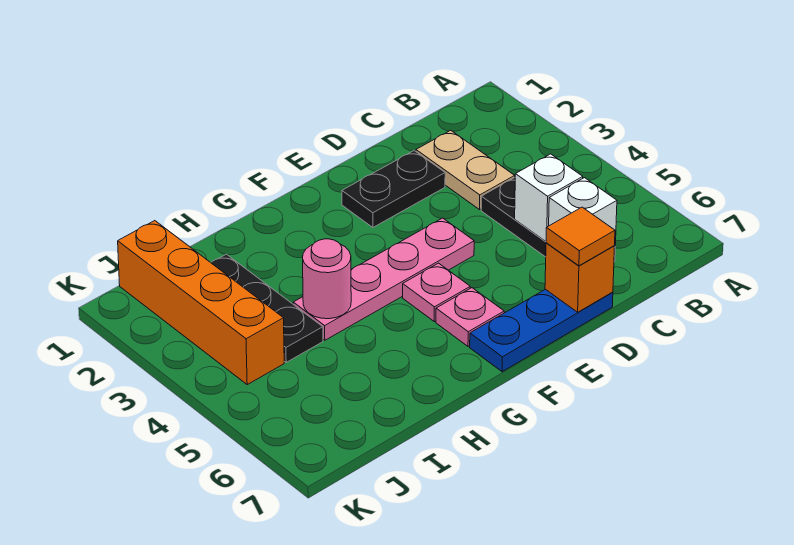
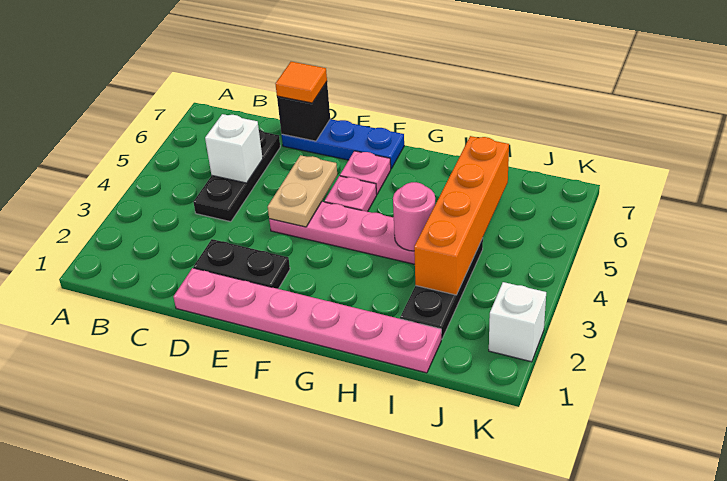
tan plate C2:C3 level 1 -> tan plate E4:E5 level 2
white brick C6 level 2 -> white brick K2 level 1
none -> pink plate D1:I1 level 1
orange brick D7 level 2 -> black brick D7 level 2
orange brick J1:J4 level 1 -> orange brick I3:I6 level 2

